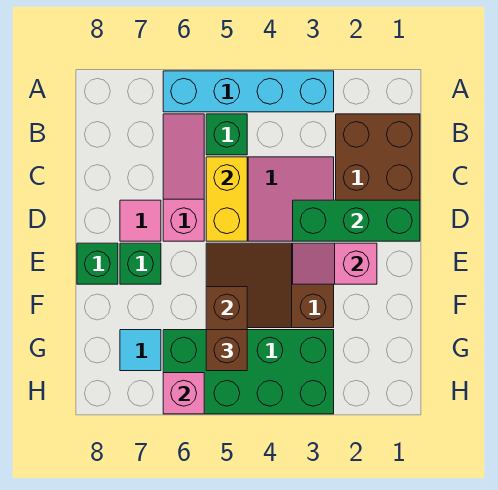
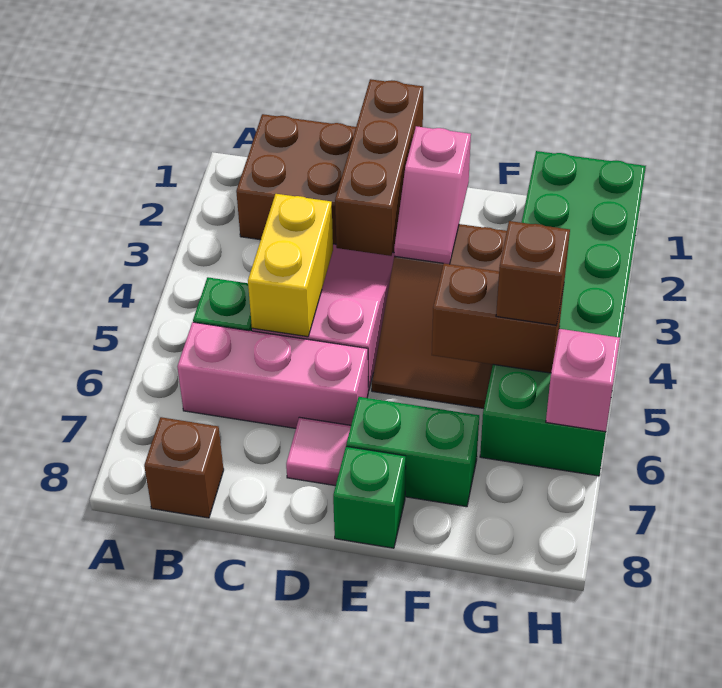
cyan brick A3:A6 level 1 -> none
pink slope B6:D6 level 1 top D -> pink brick B6:D6 level 1
none -> brown brick B8 level 1
yellow brick C5:D5 level 2 -> yellow brick C4:C5 level 2
green brick D1:D3 level 2 -> brown brick D1:D3 level 2
green brick E7 level 1 -> green brick E7:F7 level 1
green brick G3:H6 level 1 -> green brick G1:H6 level 1
cyan tile G7 level 1 -> none

